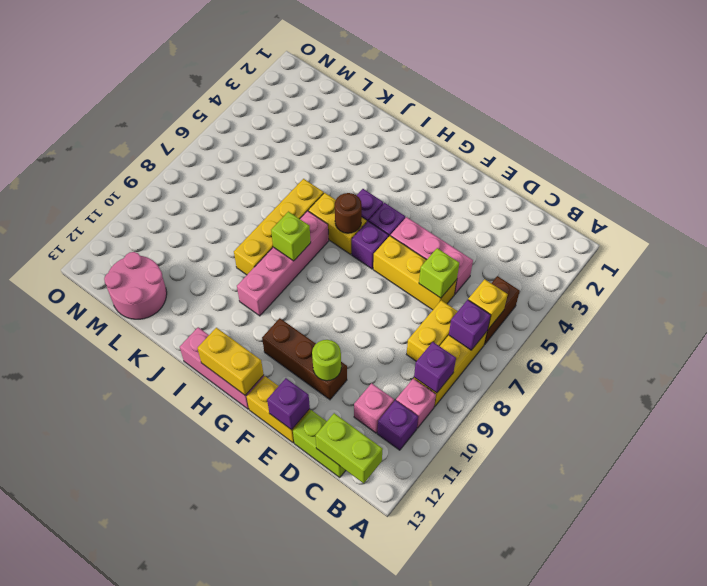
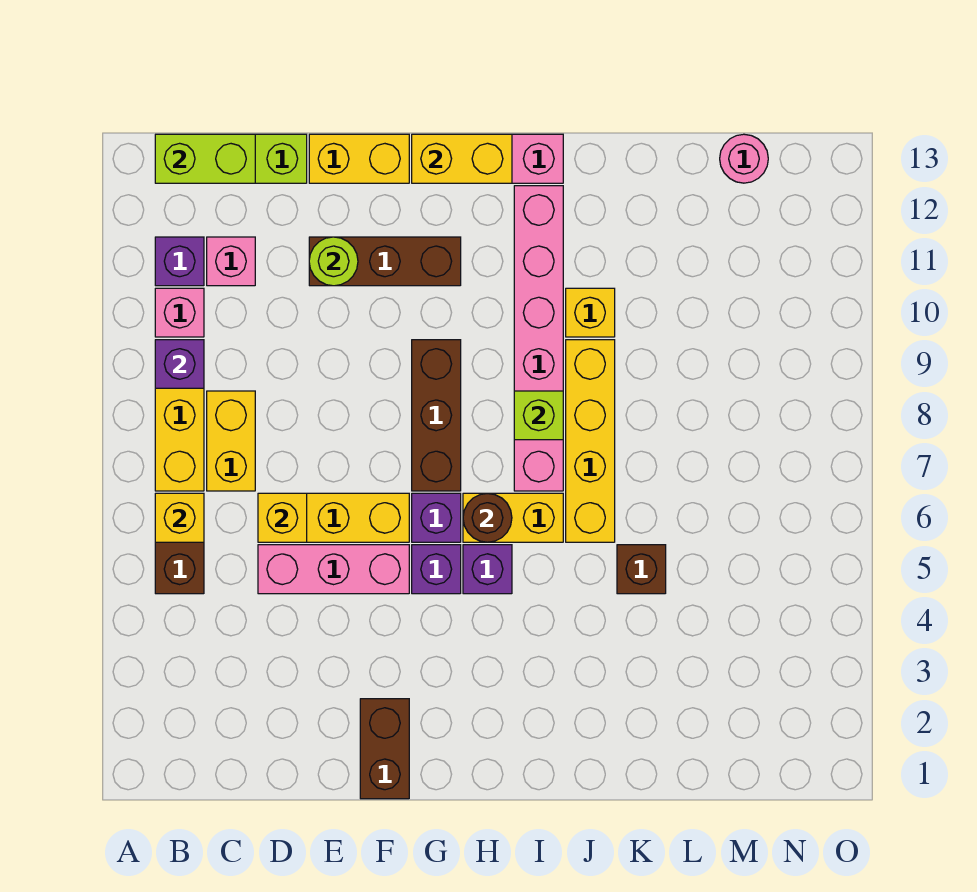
purple brick B7 level 2 -> none
lime brick D6 level 2 -> yellow brick D6 level 2
purple brick E13 level 2 -> none
none -> brown brick F1:F2 level 1
none -> brown brick G7:G9 level 1
pink brick I7:I10 level 1 -> pink brick I7:I12 level 1
none -> yellow brick J10 level 1
none -> brown brick K5 level 1
pink round brick L12:M13 level 1 -> pink round brick M13 level 1

